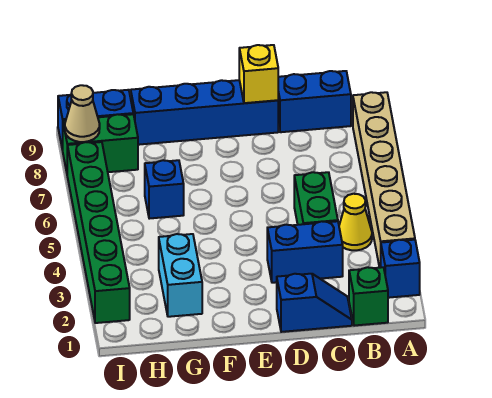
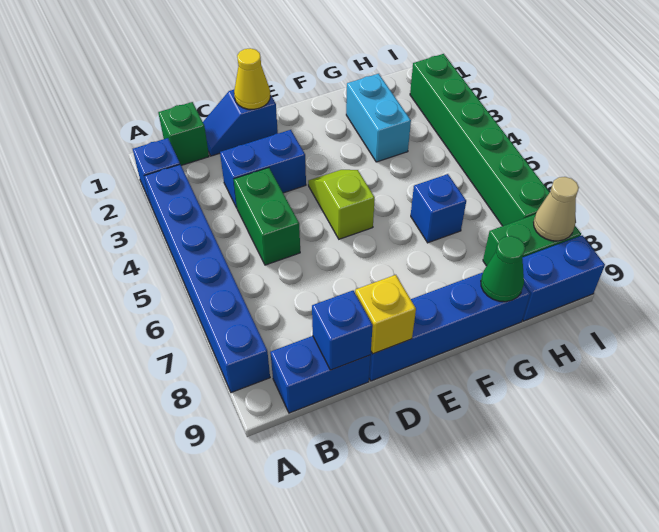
tan brick A3:A8 level 1 -> blue brick A3:A8 level 1
yellow cone B4 level 1 -> yellow cone D1 level 2
none -> blue brick C9 level 2
none -> lime slope E4:E5 level 1 top 5
none -> green cone G9 level 2

